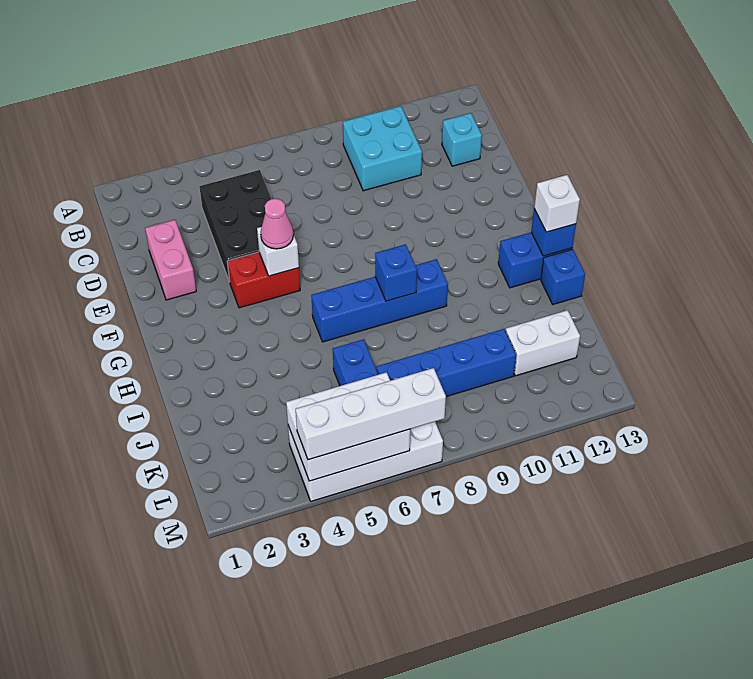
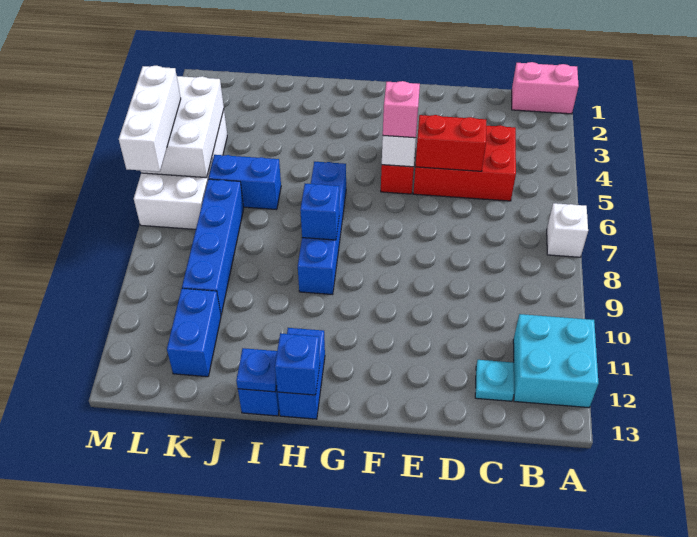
cyan brick B9:C10 level 1 -> cyan brick A11:B12 level 1
black brick C4:E5 level 1 -> red brick C4:E5 level 1
cyan brick C12 level 1 -> cyan plate C12 level 1
pink brick D2:E2 level 1 -> pink brick A1:B1 level 1
none -> red brick D5:E5 level 2
pink cone F5 level 3 -> pink brick F5 level 3
white brick H13 level 3 -> white brick A7 level 1
none -> blue plate I13 level 2
white brick K11:K12 level 1 -> blue brick K11:K12 level 1
white brick M4:M7 level 3 -> white brick M5:M7 level 3

